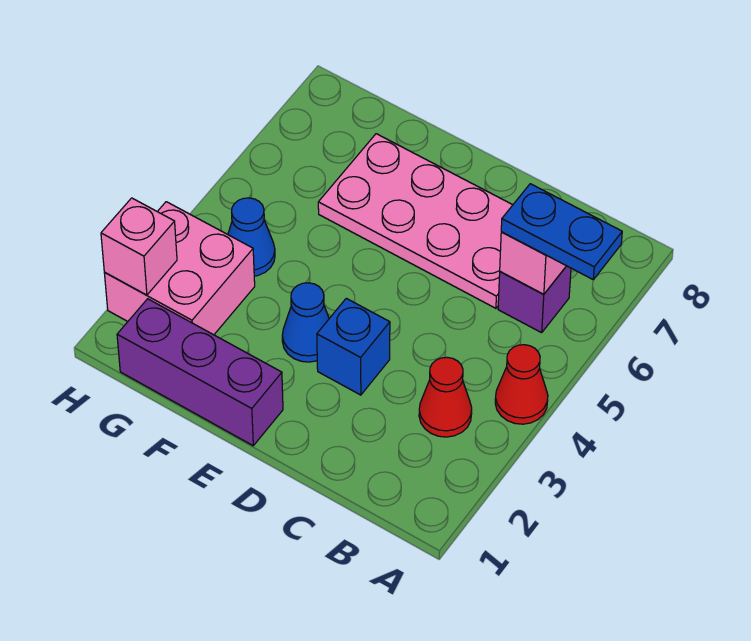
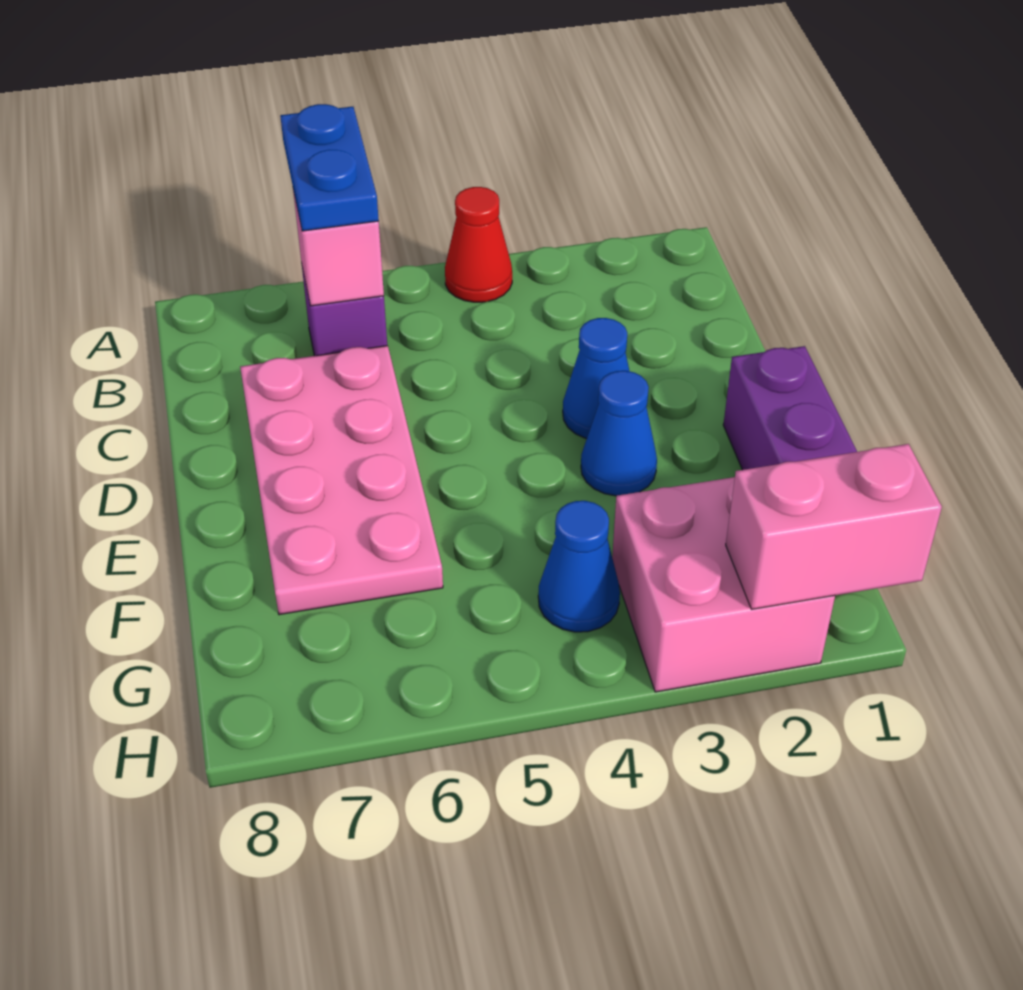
red cone B3 level 1 -> none
blue brick D3 level 1 -> blue cone D3 level 1
pink brick H2 level 2 -> pink brick H1:H2 level 2

